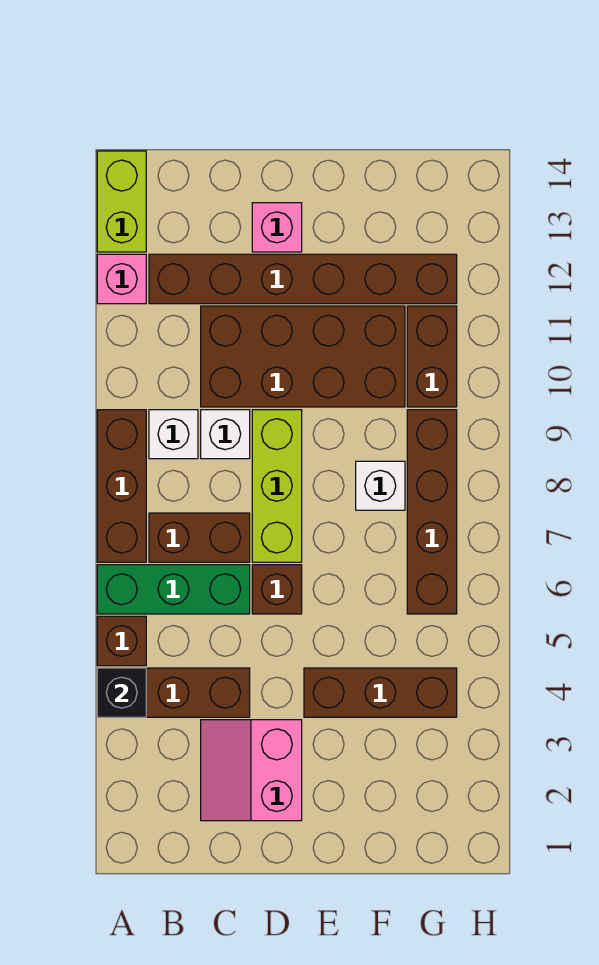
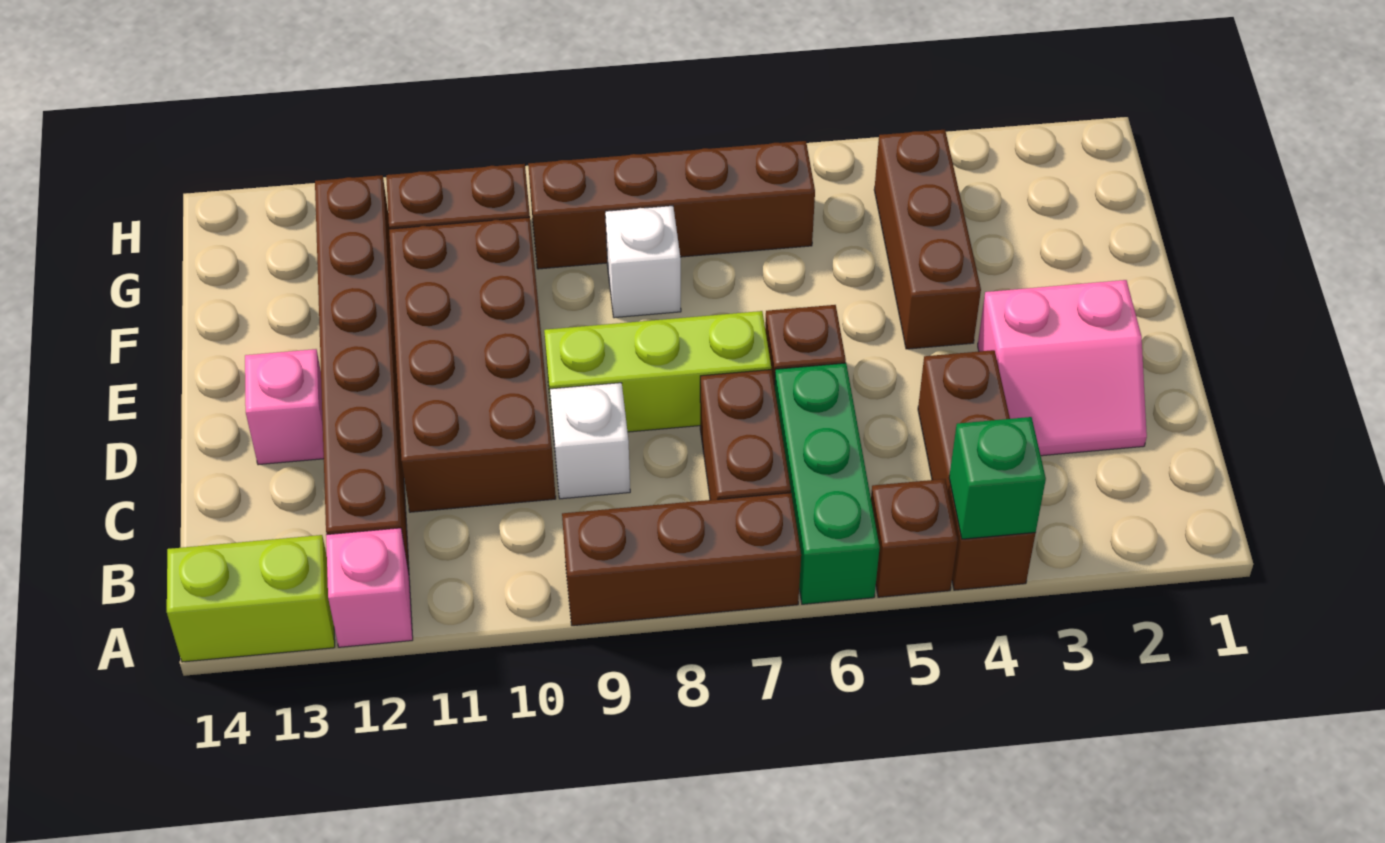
black brick A4 level 2 -> green brick A4 level 2
white brick B9 level 1 -> none

